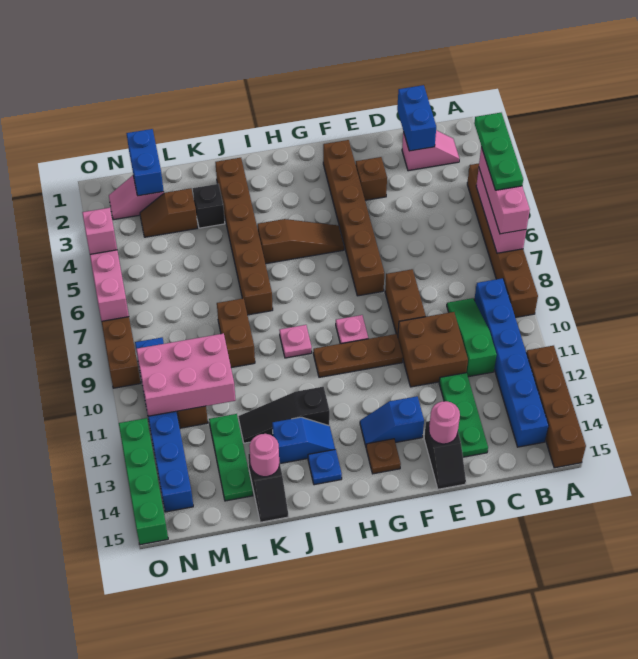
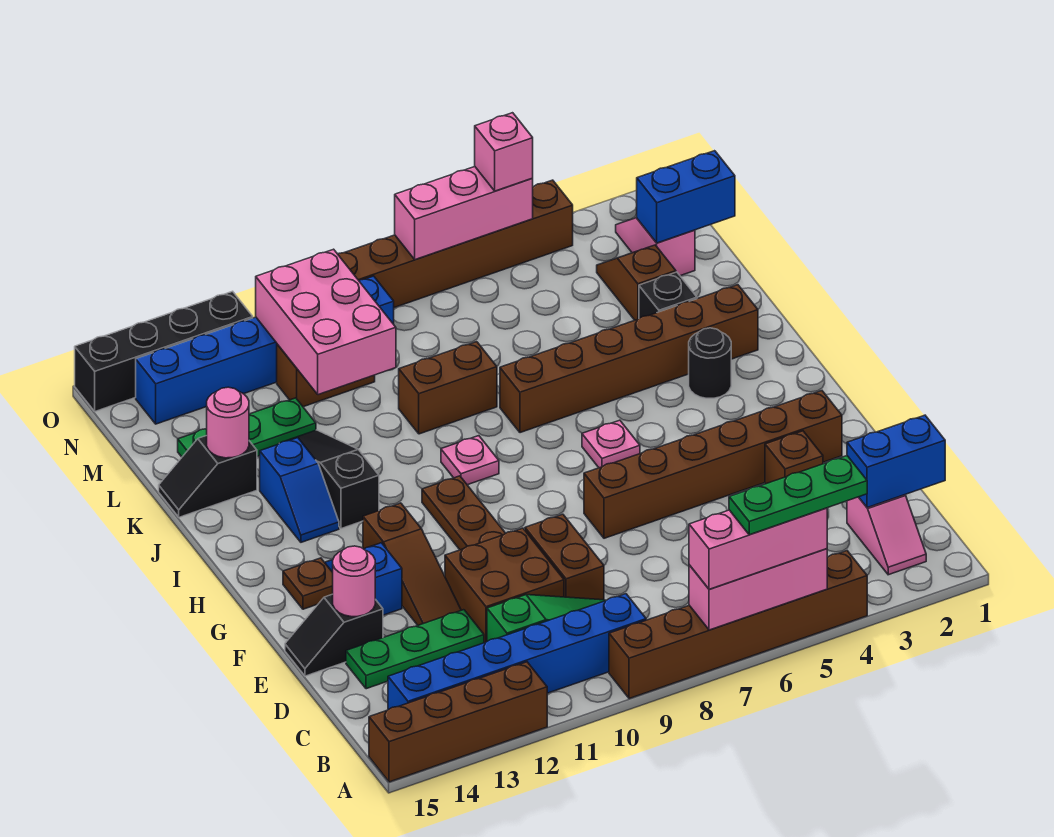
brown brick E8:E9 level 1 -> brown brick D9:E9 level 1
brown slope G5:I5 level 1 top I -> brown slope E12:G12 level 1 top G
pink plate G9 level 1 -> pink plate H6 level 1
none -> black round brick I3 level 1
blue plate I14 level 1 -> none
green brick O12:O15 level 1 -> black brick O12:O15 level 1

